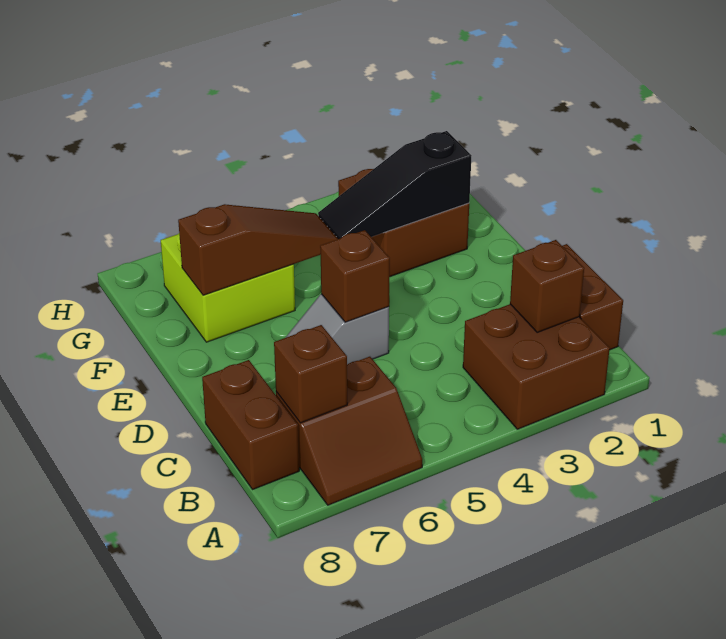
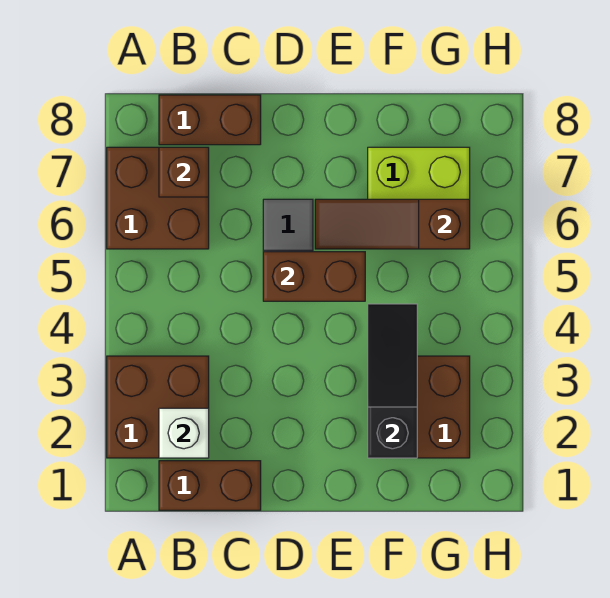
brown slope A6:B7 level 1 top B -> brown brick A6:B7 level 1
brown brick B2 level 2 -> white brick B2 level 2
brown brick D5 level 2 -> brown brick D5:E5 level 2
brown slope F5:F7 level 2 top 7 -> brown slope E6:G6 level 2 top G

